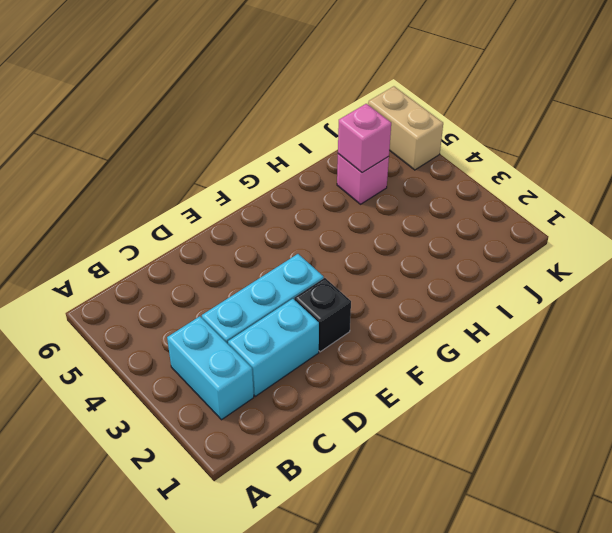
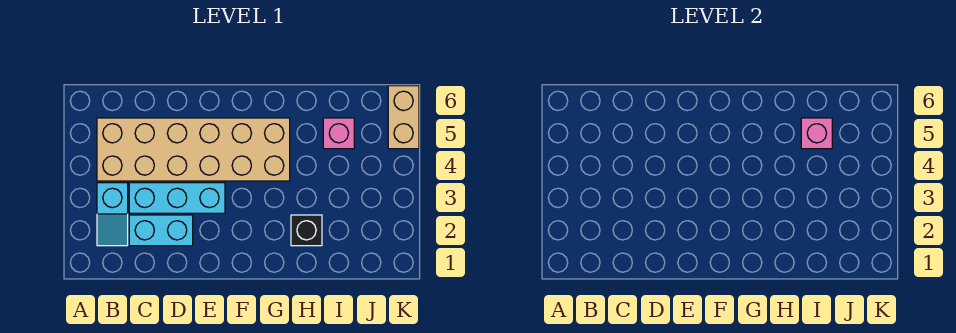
cyan brick B2:B3 level 1 -> cyan slope B2:B3 level 1 top 3
none -> tan brick B4:G5 level 1
black brick E2 level 1 -> black brick H2 level 1

